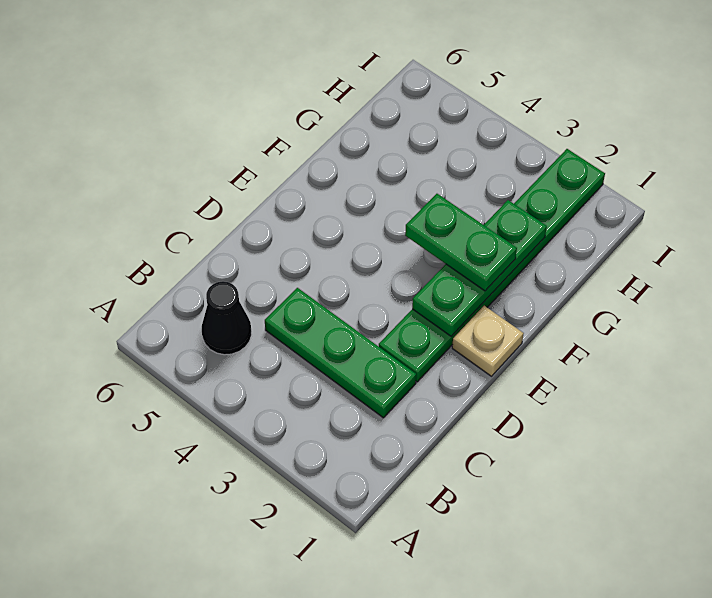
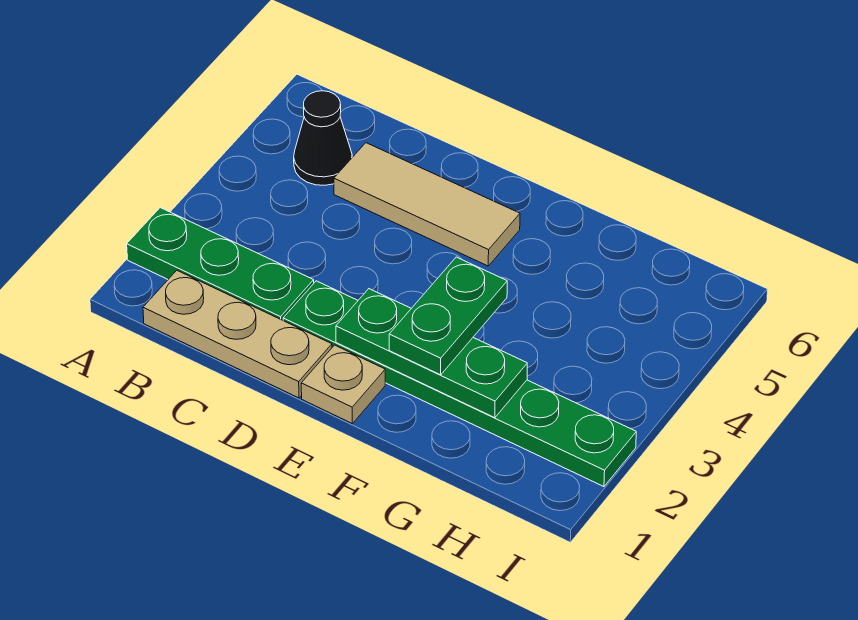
none -> tan plate B1:D1 level 1
green plate C2:C4 level 1 -> green plate A2:C2 level 1
none -> tan tile C5:E5 level 1

